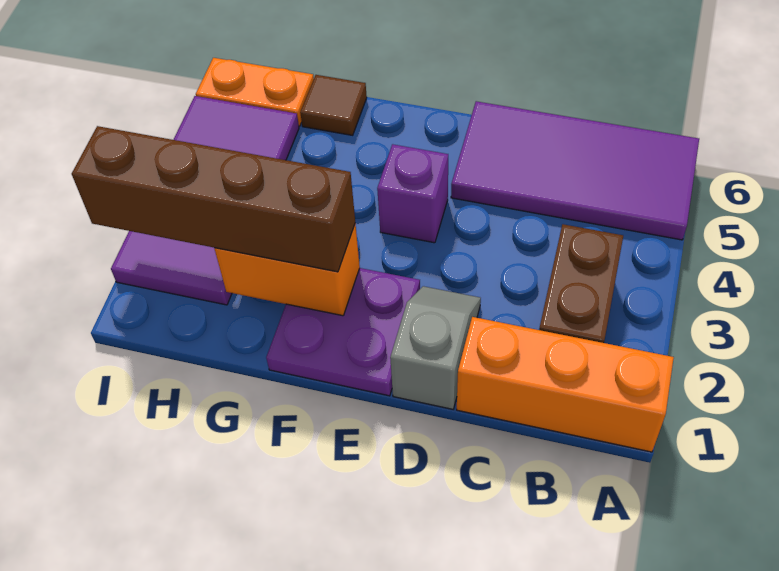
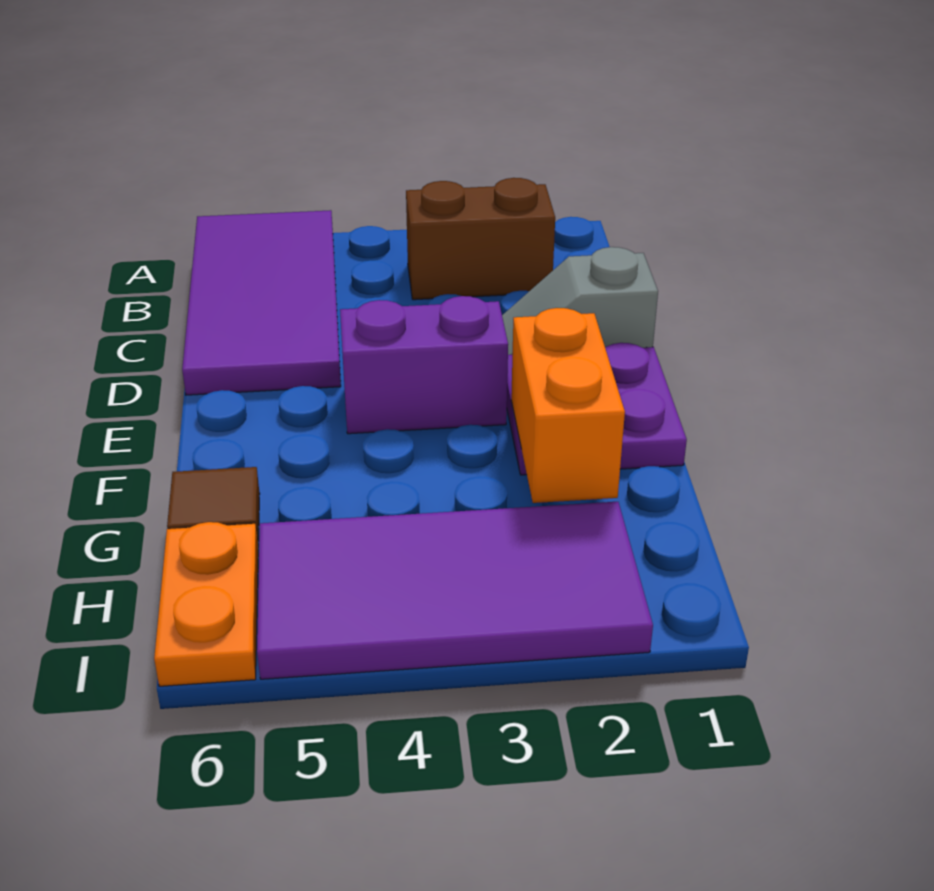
orange brick A1:C1 level 1 -> none
purple brick E4 level 1 -> purple brick E3:E4 level 1
brown brick F2:I2 level 3 -> none

